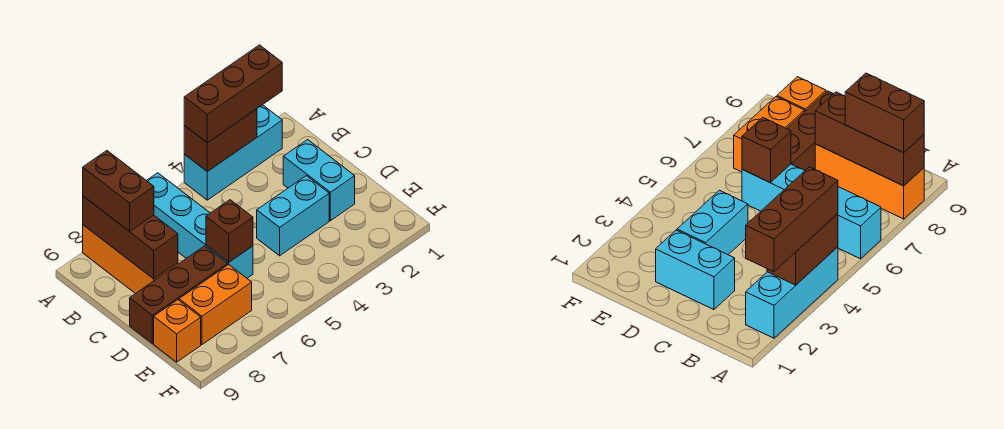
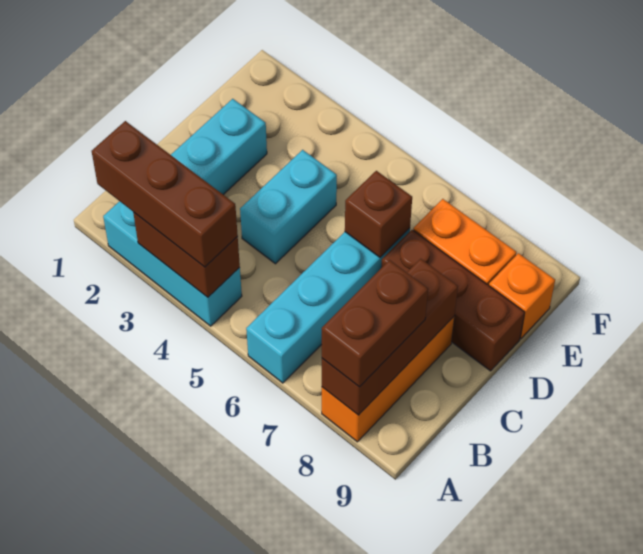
cyan brick D3:D4 level 1 -> cyan brick C4:D4 level 1

